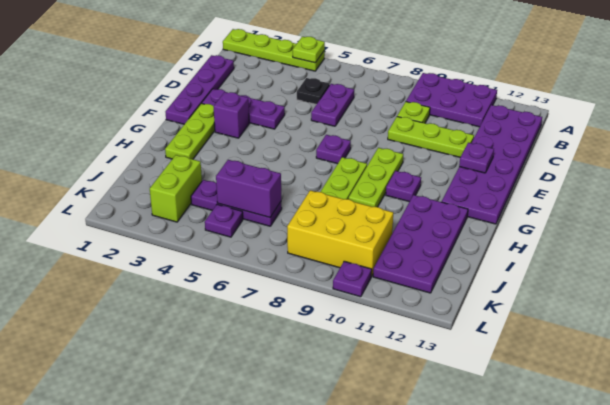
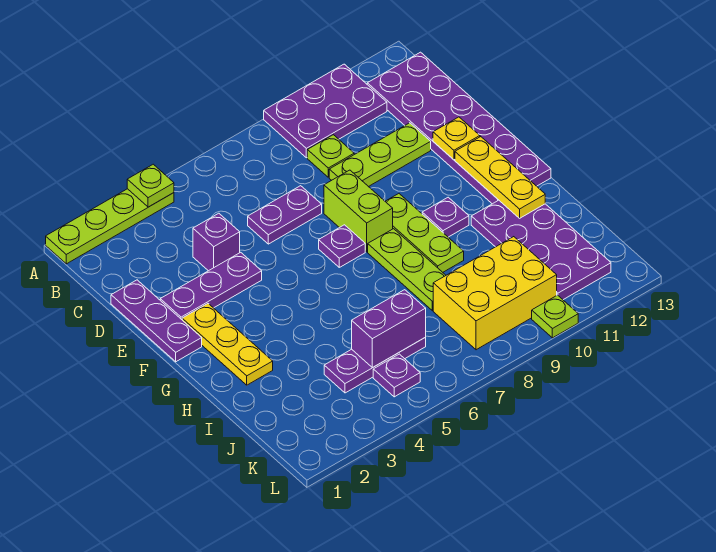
purple plate C1:F1 level 1 -> purple plate D1:F1 level 1
black plate C5 level 1 -> none
purple plate C6:D6 level 1 -> purple plate D6:D7 level 1
purple plate E12 level 2 -> yellow plate E12 level 2
lime plate F2:H2 level 1 -> yellow plate F2:H2 level 1
purple brick F3 level 1 -> purple brick D4 level 1
none -> yellow plate F12:H12 level 2
lime brick J3:K3 level 1 -> lime brick E8:F8 level 1
purple plate L10 level 1 -> lime plate L10 level 1

